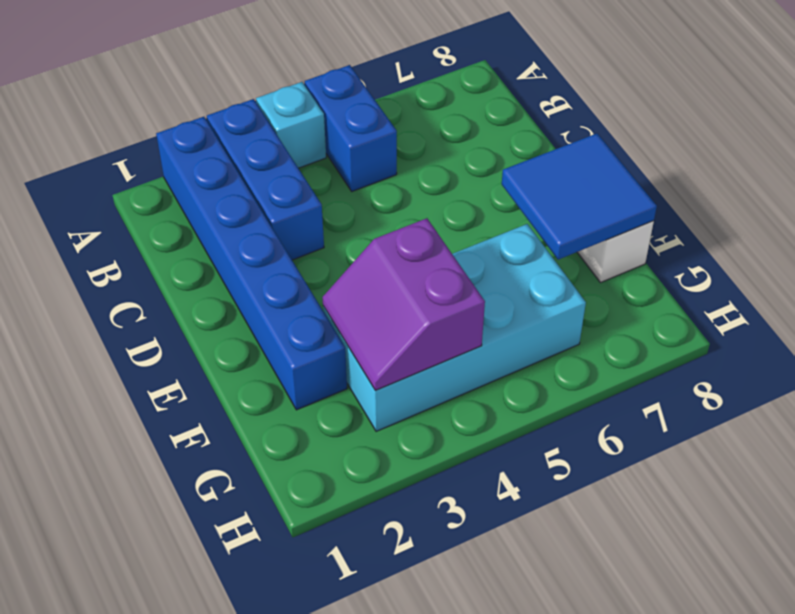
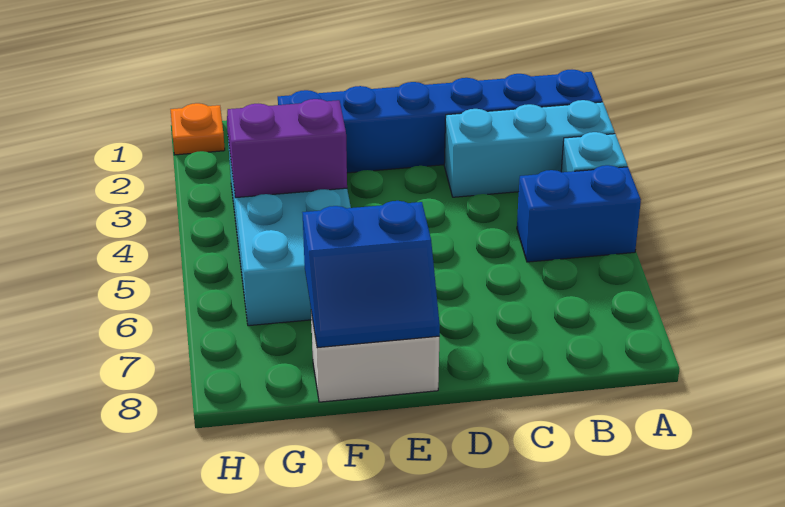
blue brick A3:C3 level 1 -> cyan brick A3:C3 level 1
blue tile E7:F8 level 2 -> blue slope E7:F8 level 2 top 7
none -> orange plate H1 level 1

